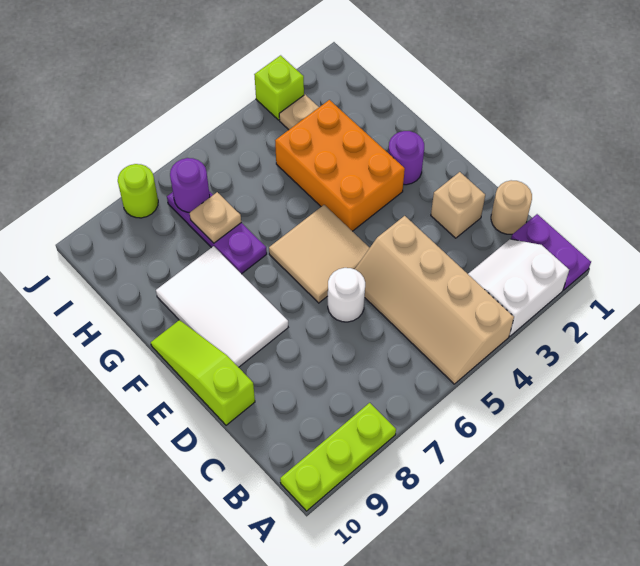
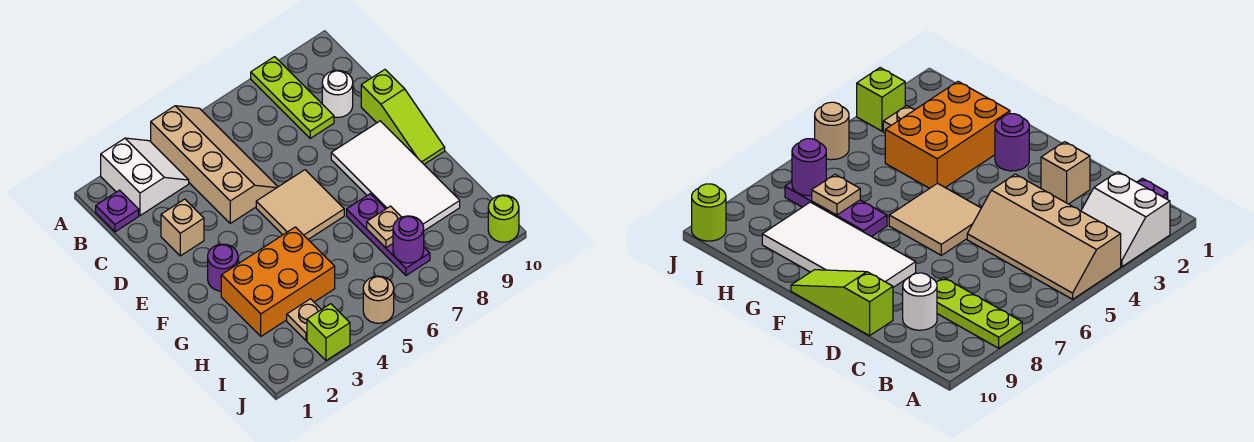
purple plate A1:B1 level 1 -> purple plate B1 level 1
white slope A2:B3 level 1 top A -> white slope A2:B3 level 1 top 2
lime plate A8:A10 level 1 -> lime plate A8:C8 level 1
tan round brick C1 level 1 -> tan round brick J5 level 1
white round brick D6 level 1 -> white round brick C9 level 1
white tile E8:G9 level 1 -> white tile E8:H9 level 1
orange brick F3:H4 level 1 -> orange brick G2:H4 level 1
lime round brick J8 level 1 -> lime round brick J10 level 1

